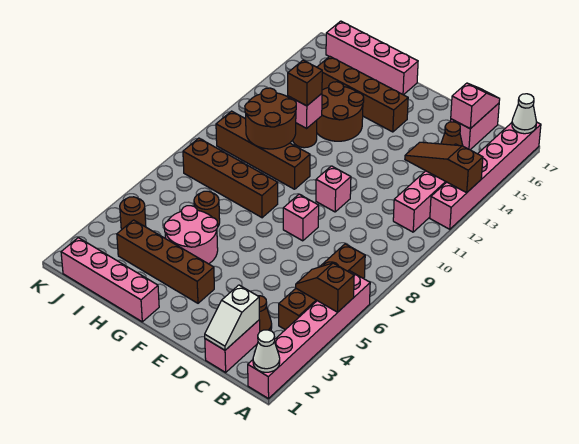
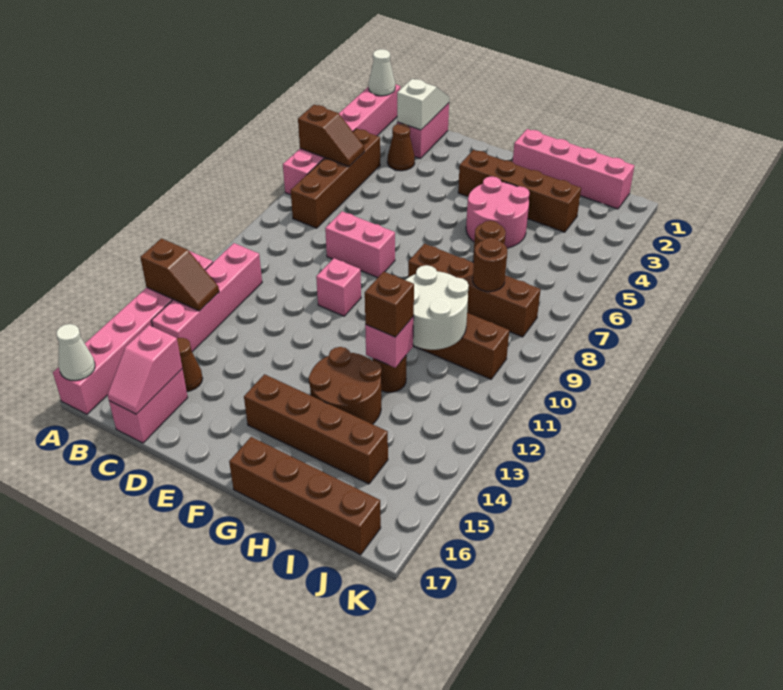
brown slope A13:C13 level 2 top A -> brown slope A13:B13 level 2 top A
pink brick E8 level 1 -> pink brick D8:E8 level 1
pink brick G17:J17 level 1 -> brown brick G17:J17 level 1
brown round brick H10:I11 level 2 -> white round brick H10:I11 level 2
brown round brick J4 level 1 -> brown round brick I8 level 2

